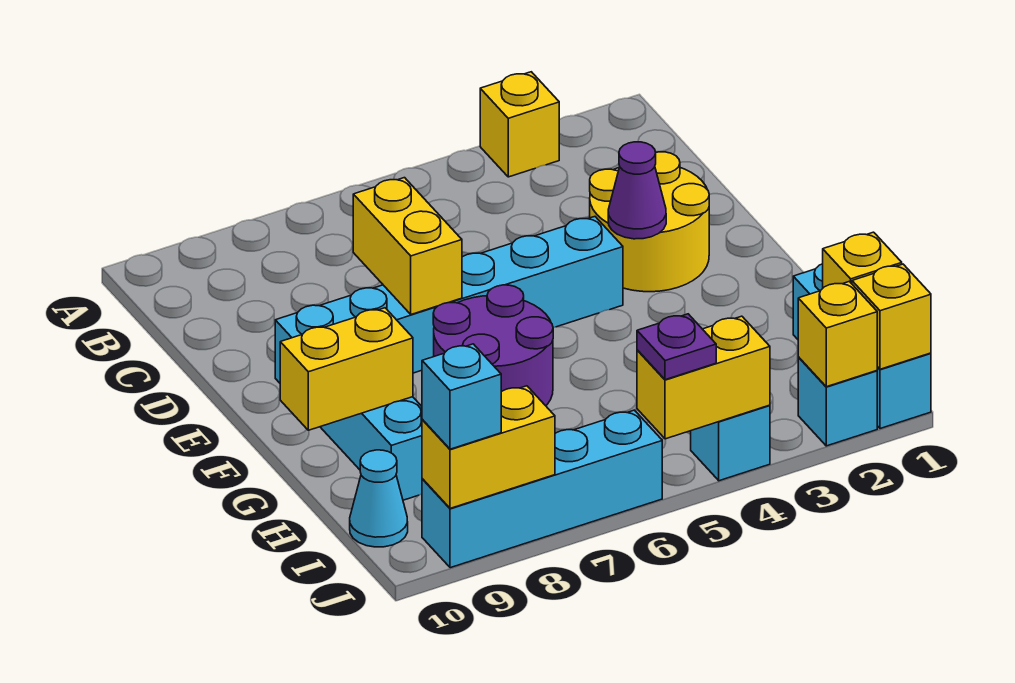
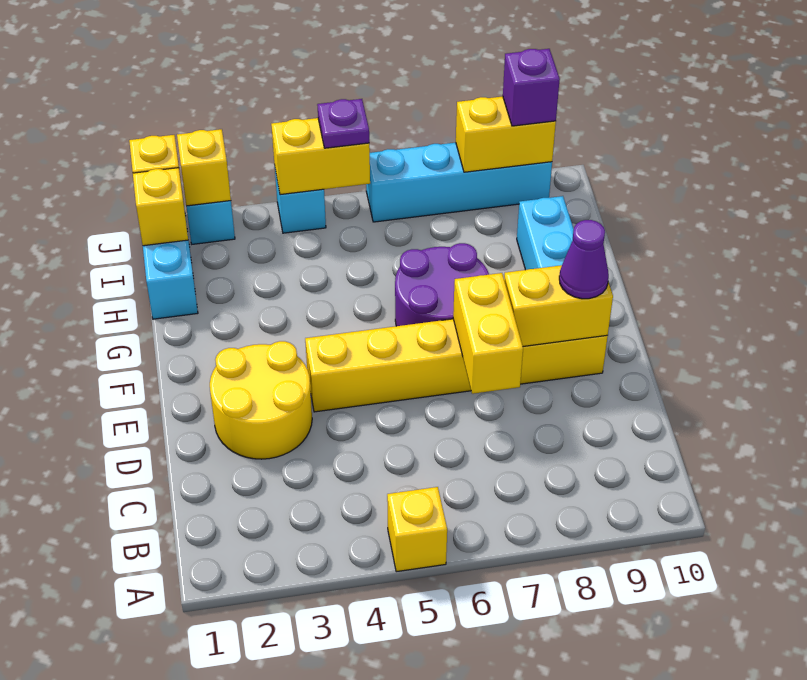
yellow brick A3 level 1 -> yellow brick A5 level 1
purple cone E3 level 2 -> purple cone E9 level 3
cyan brick E4:E9 level 1 -> yellow brick E4:E9 level 1
yellow brick G9:G10 level 2 -> yellow brick E8:E9 level 2
cyan cone I10 level 1 -> none
cyan brick J9 level 3 -> purple brick J9 level 3

